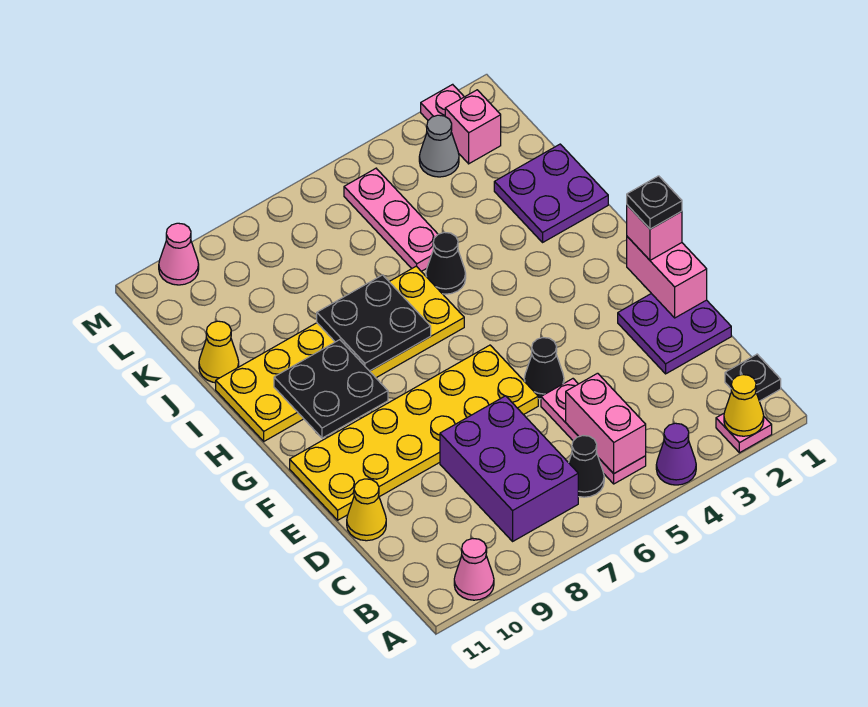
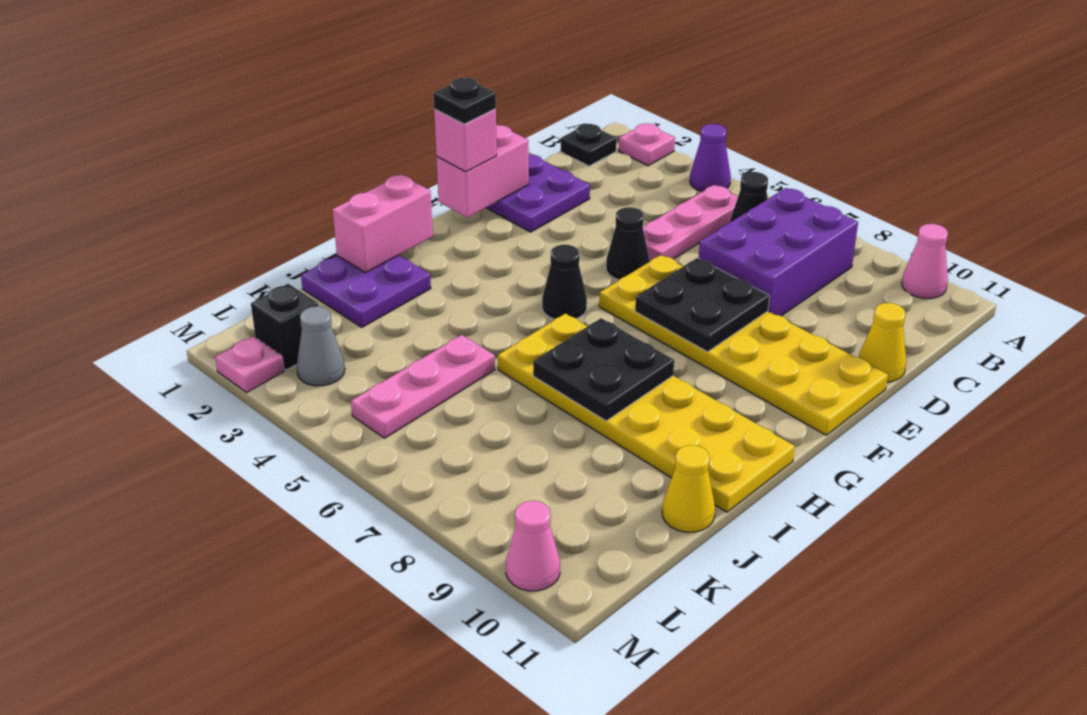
yellow cone A2 level 2 -> none
pink brick B5:C5 level 2 -> pink brick H1:I1 level 2
black plate G9:H10 level 2 -> black plate E7:F8 level 2
black cone I5 level 1 -> black cone G5 level 1
pink brick L2 level 1 -> black brick L2 level 1

